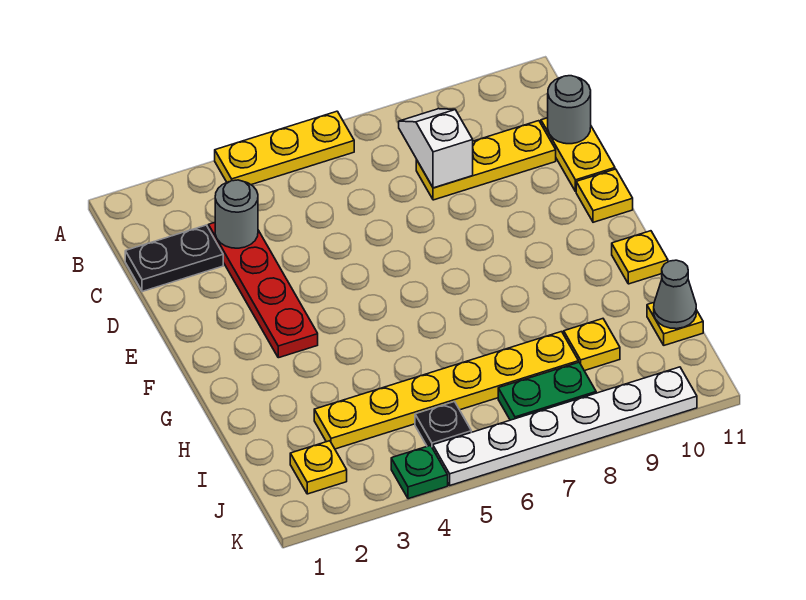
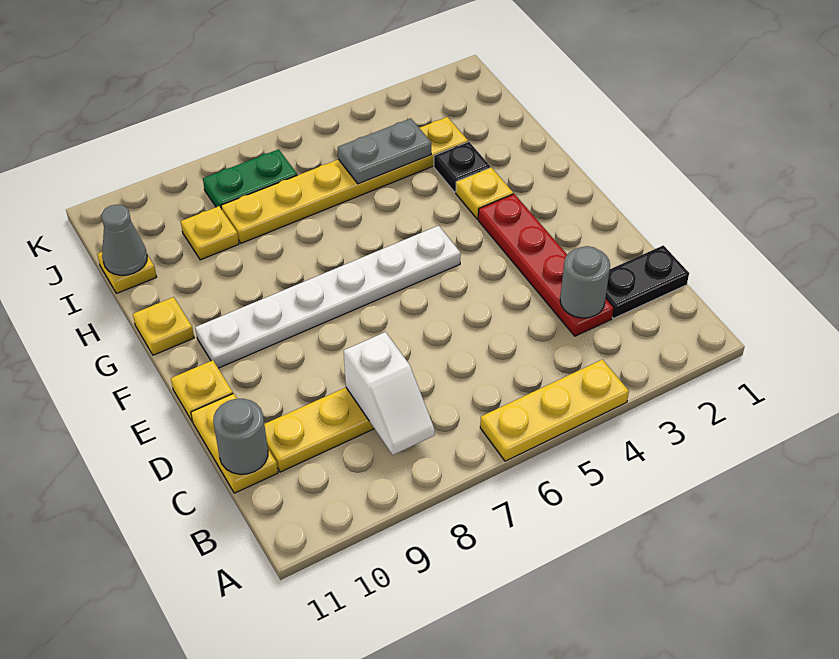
none -> grey plate I4:I5 level 2
yellow plate J2 level 1 -> yellow plate G3 level 1
black plate J5 level 1 -> black plate H3 level 1
green plate K4 level 1 -> none
white plate K5:K10 level 1 -> white plate F5:F10 level 1

